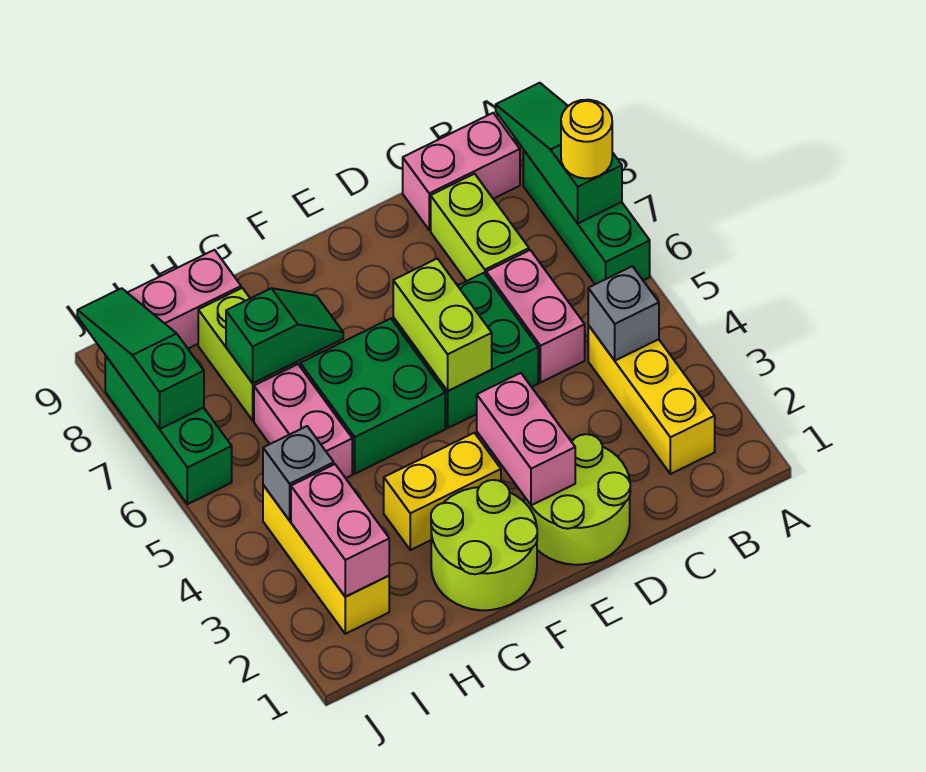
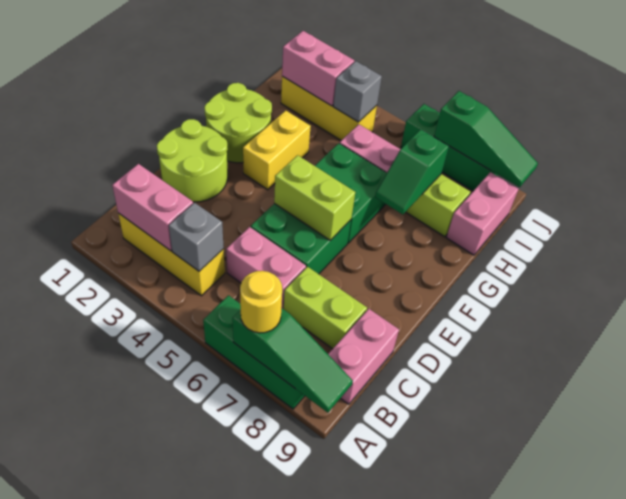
pink brick E2:E3 level 2 -> pink brick B2:B3 level 2

